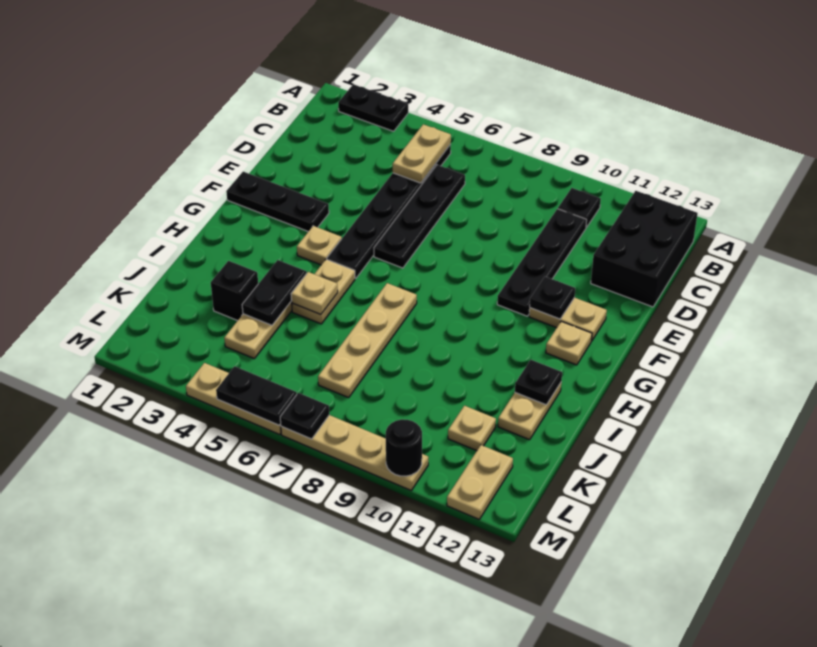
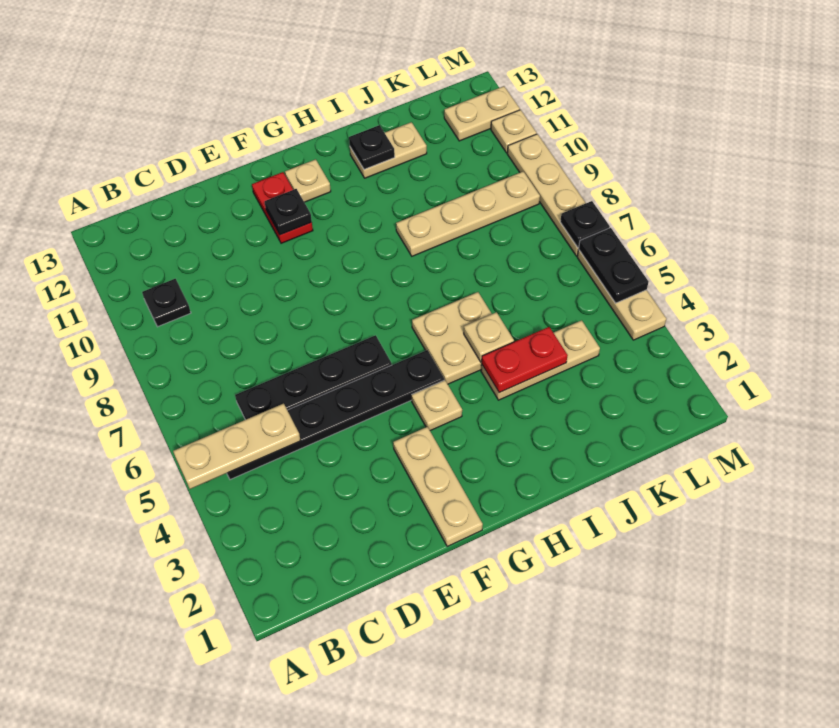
black plate A2:A3 level 1 -> none
tan plate B5:C5 level 2 -> tan plate A5:C5 level 2
black brick B12:D13 level 1 -> none
black plate C10:F10 level 1 -> none
black plate F1:F3 level 1 -> tan plate F1:F3 level 1
tan plate F11:F12 level 1 -> red plate F11:F12 level 1
tan plate H5:I5 level 1 -> tan plate H5:I6 level 1
tan plate H7:K7 level 1 -> tan plate I9:L9 level 1
black plate I4:J4 level 2 -> red plate I4:J4 level 2
black brick J3 level 1 -> none
tan plate K11 level 1 -> tan plate M11 level 1
black round brick M10 level 2 -> none

